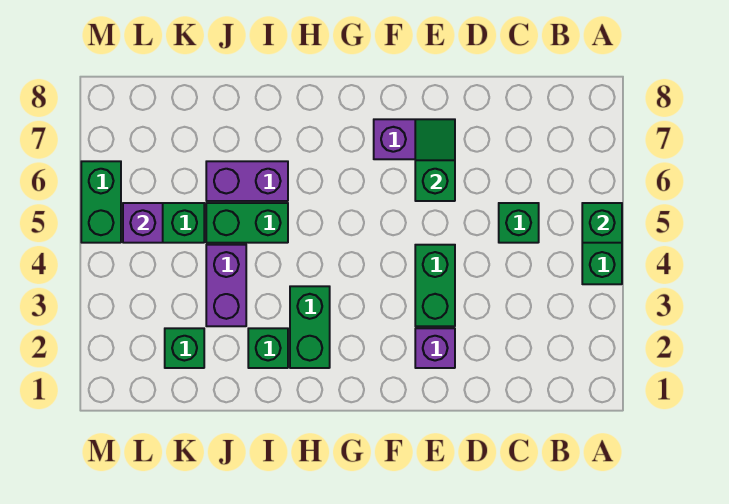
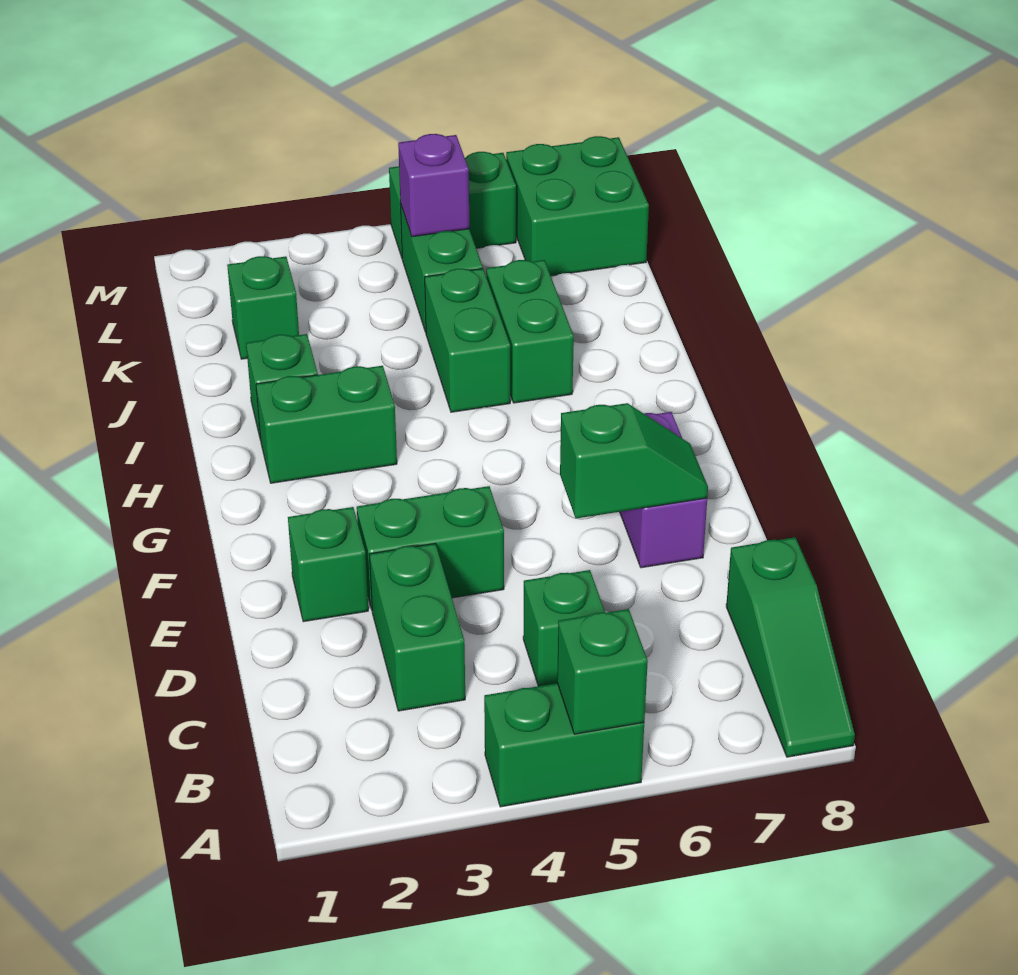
none -> green slope A8:C8 level 1 top C
none -> green brick C3:D3 level 1
purple brick E2 level 1 -> green brick E2 level 1
purple brick I6:J6 level 1 -> green brick I6:J6 level 1
purple brick J3:J4 level 1 -> none
none -> green brick L7:M8 level 1

